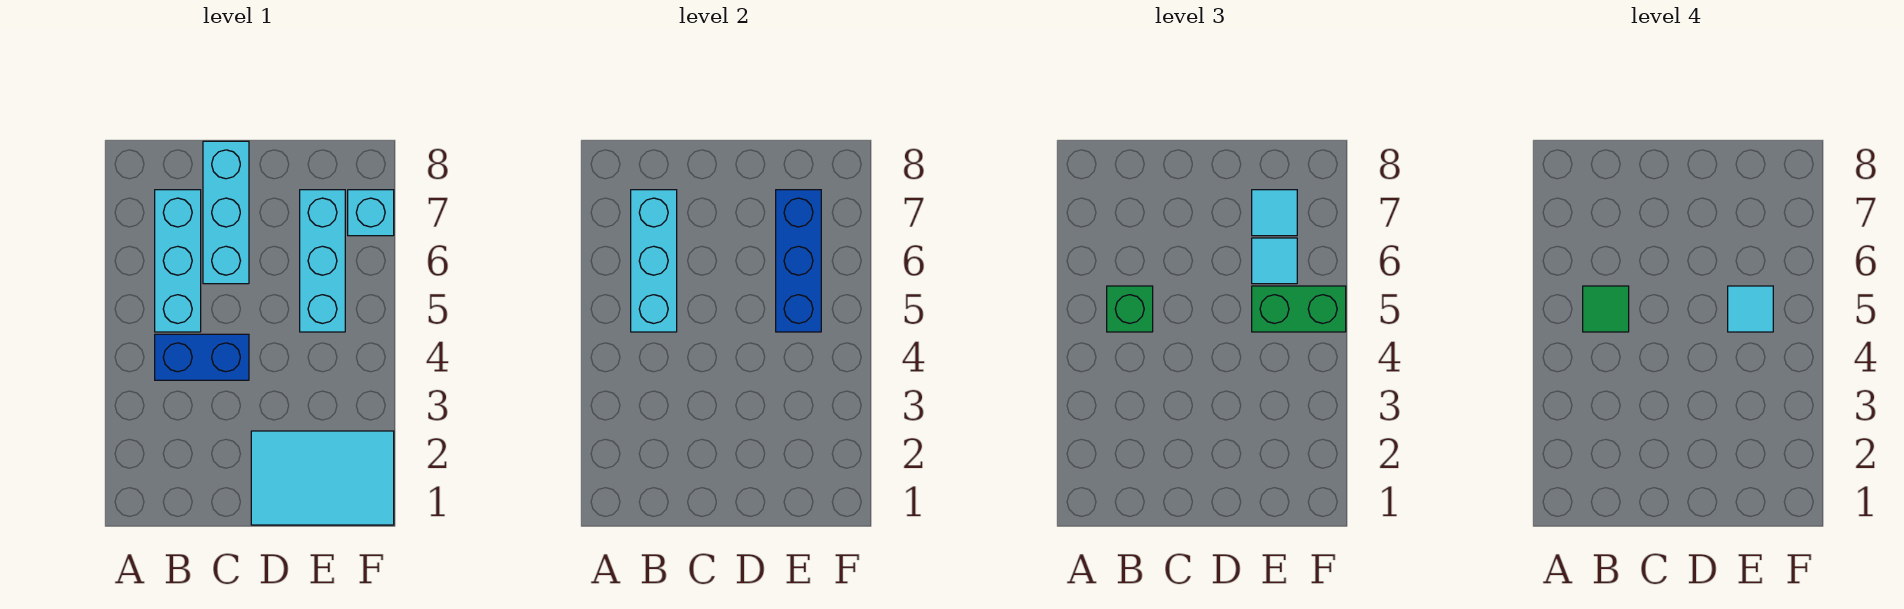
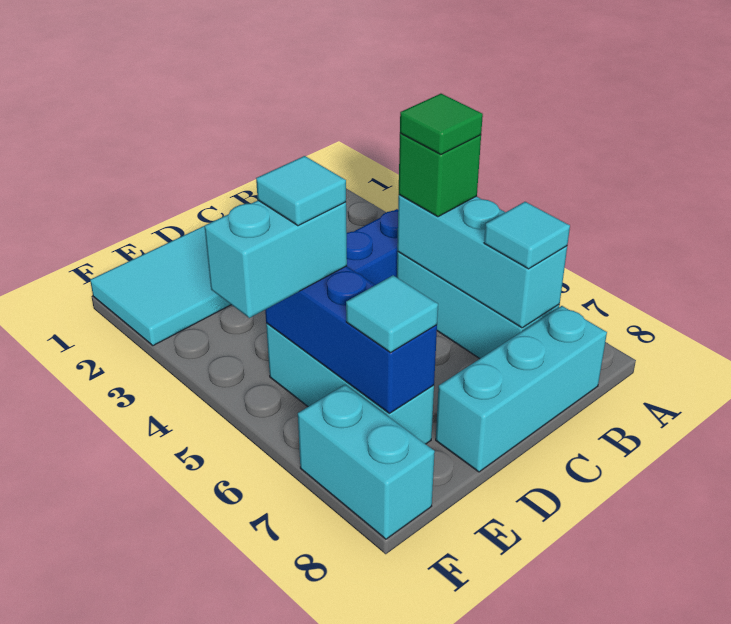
cyan brick C6:C8 level 1 -> cyan brick B8:D8 level 1
green brick E5:F5 level 3 -> cyan brick E5:F5 level 3
cyan tile E6 level 3 -> cyan tile B7 level 3
cyan brick F7 level 1 -> cyan brick F7:F8 level 1

